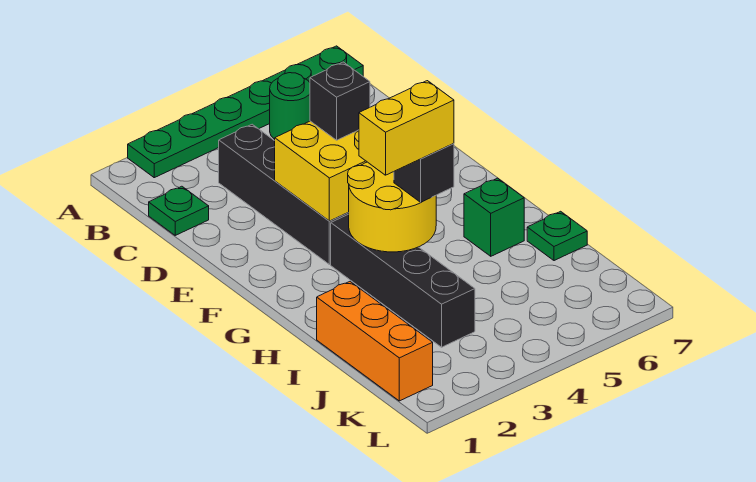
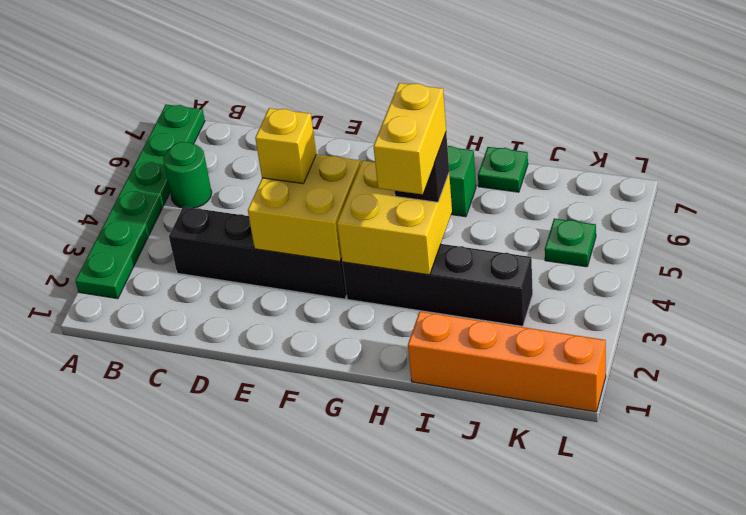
green plate C1 level 1 -> green plate K5 level 1
black brick E4 level 3 -> yellow brick E4 level 3
yellow round brick G3:H4 level 2 -> yellow brick G3:H4 level 2
orange brick I1:K1 level 1 -> orange brick I1:L1 level 1

